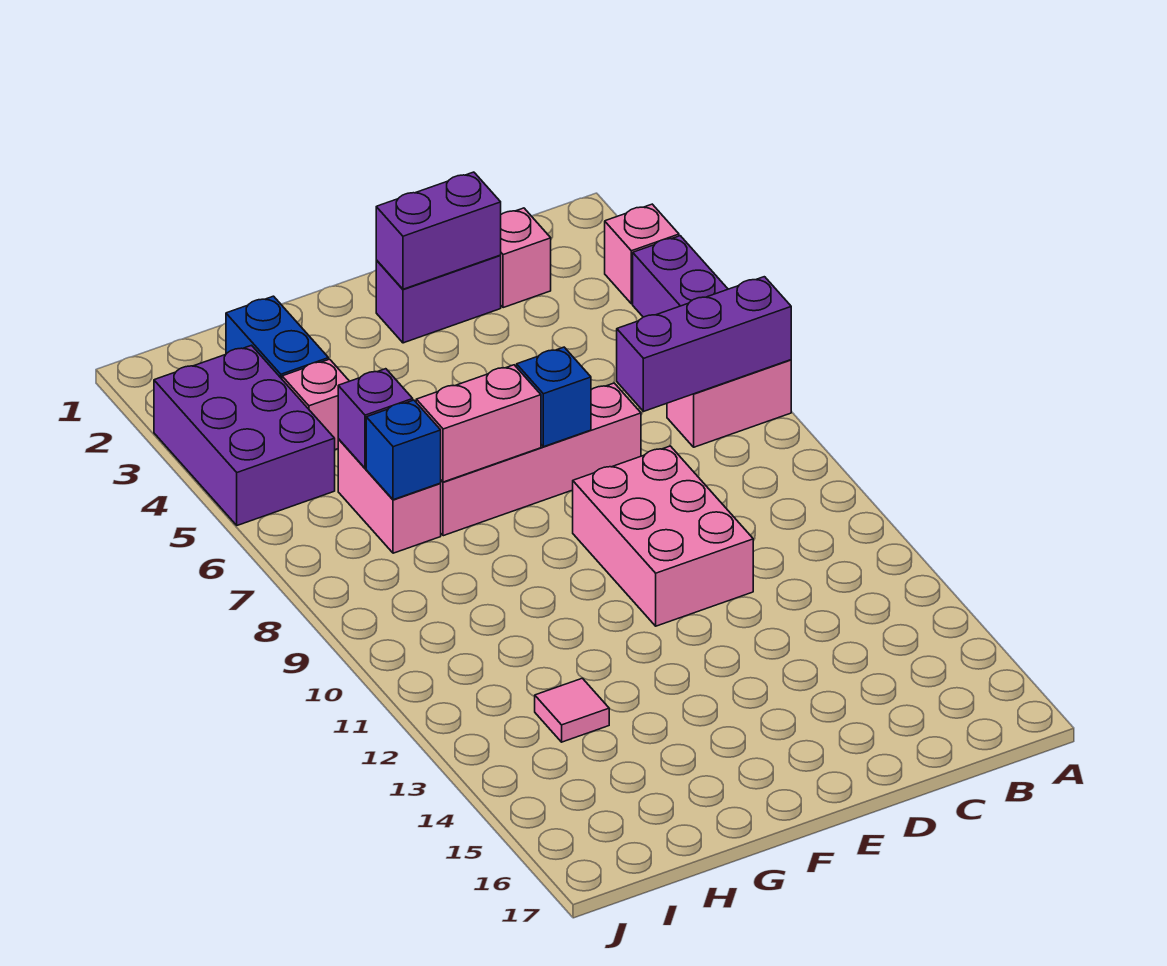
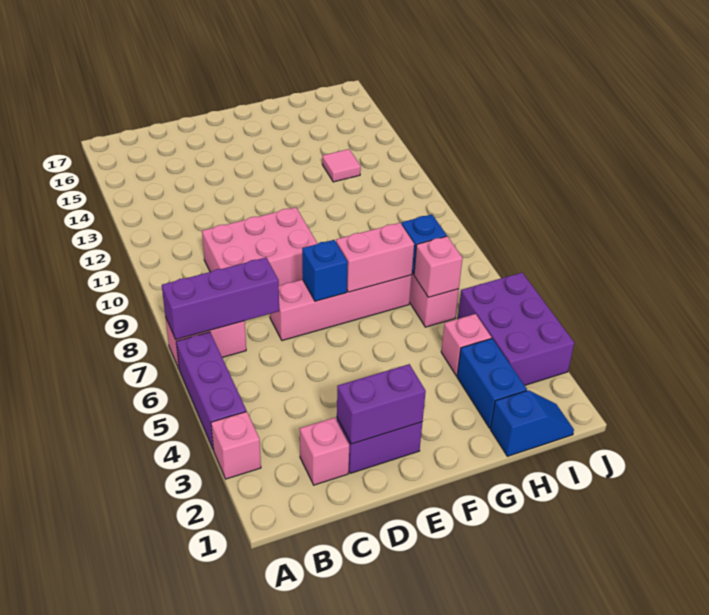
pink brick D9:E11 level 1 -> pink brick C9:E10 level 1
none -> blue slope H1:I1 level 1 top H
purple brick H6 level 2 -> pink brick H6 level 2

